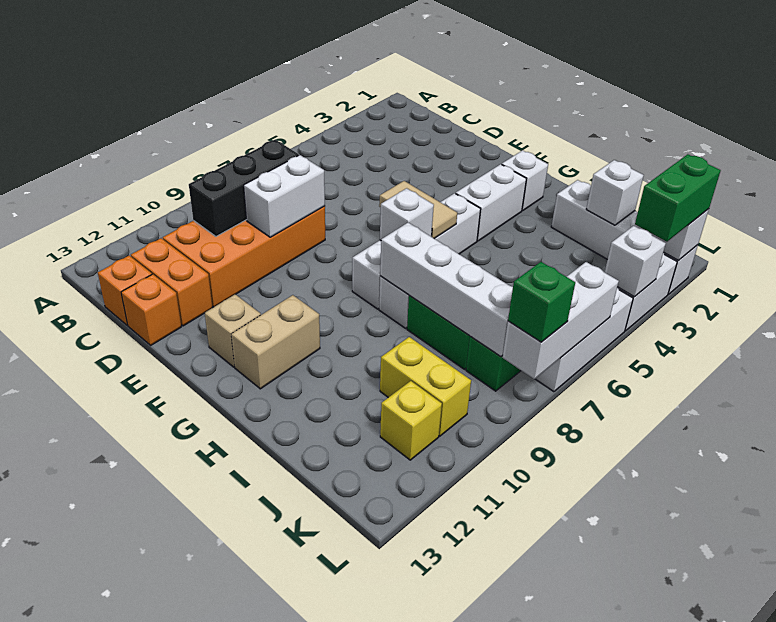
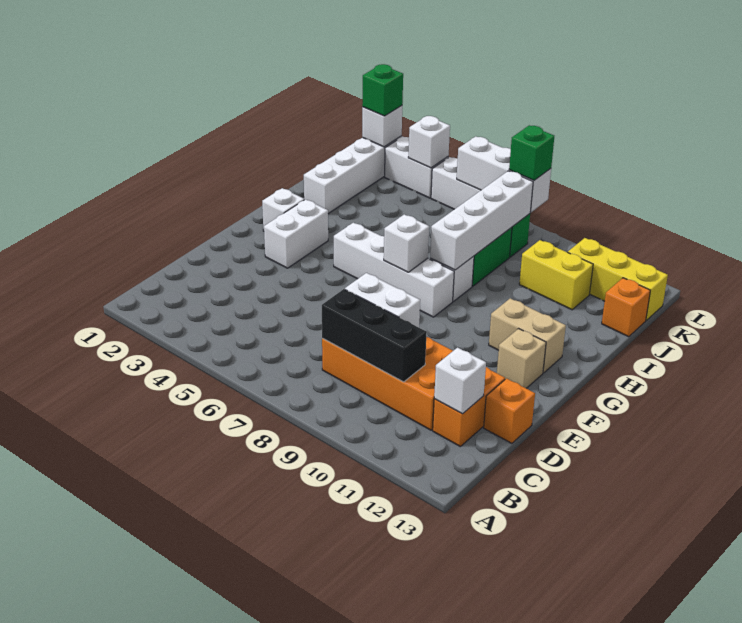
orange brick C13 level 1 -> orange brick J13 level 1
tan tile F6:G6 level 2 -> none
white brick G3:G4 level 1 -> white brick F3:G3 level 1
white brick J2 level 2 -> white brick C12 level 2
yellow brick J10:K10 level 1 -> yellow brick J10:J11 level 1
yellow brick K11 level 1 -> yellow brick K11:K13 level 1
green brick L2:L3 level 3 -> green brick L2 level 3

